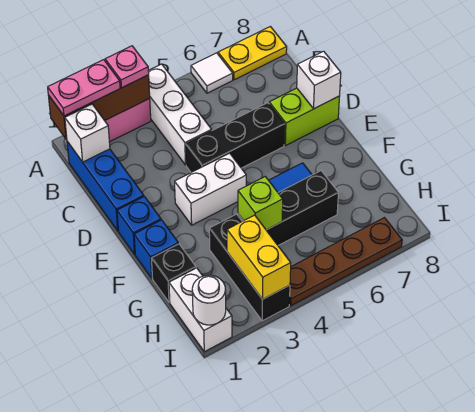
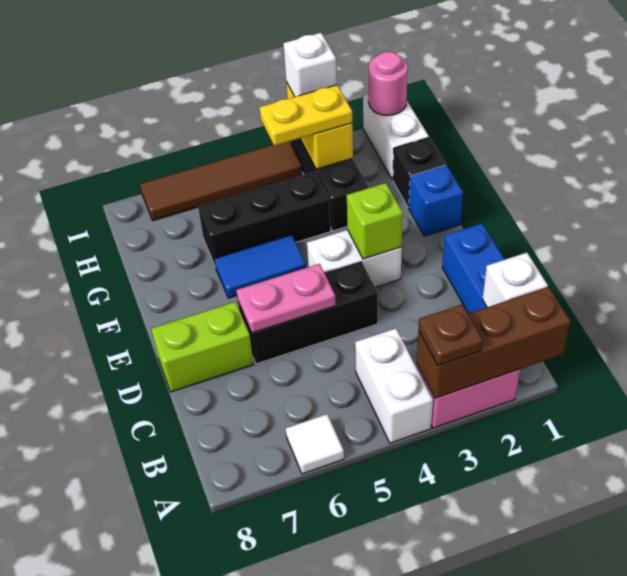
pink plate A1:A2 level 3 -> pink plate D5:D6 level 2
pink plate A3 level 3 -> brown plate A3 level 3
white brick A4:C4 level 1 -> white brick A4:B4 level 1
yellow plate A7:A8 level 1 -> yellow plate H3:H4 level 3
white brick D8 level 2 -> white brick I3 level 3
blue brick E1 level 1 -> none
lime brick G4 level 2 -> lime brick E3 level 2
white round brick I1 level 2 -> pink round brick I1 level 2
brown plate I4:I7 level 1 -> brown tile I4:I7 level 1

